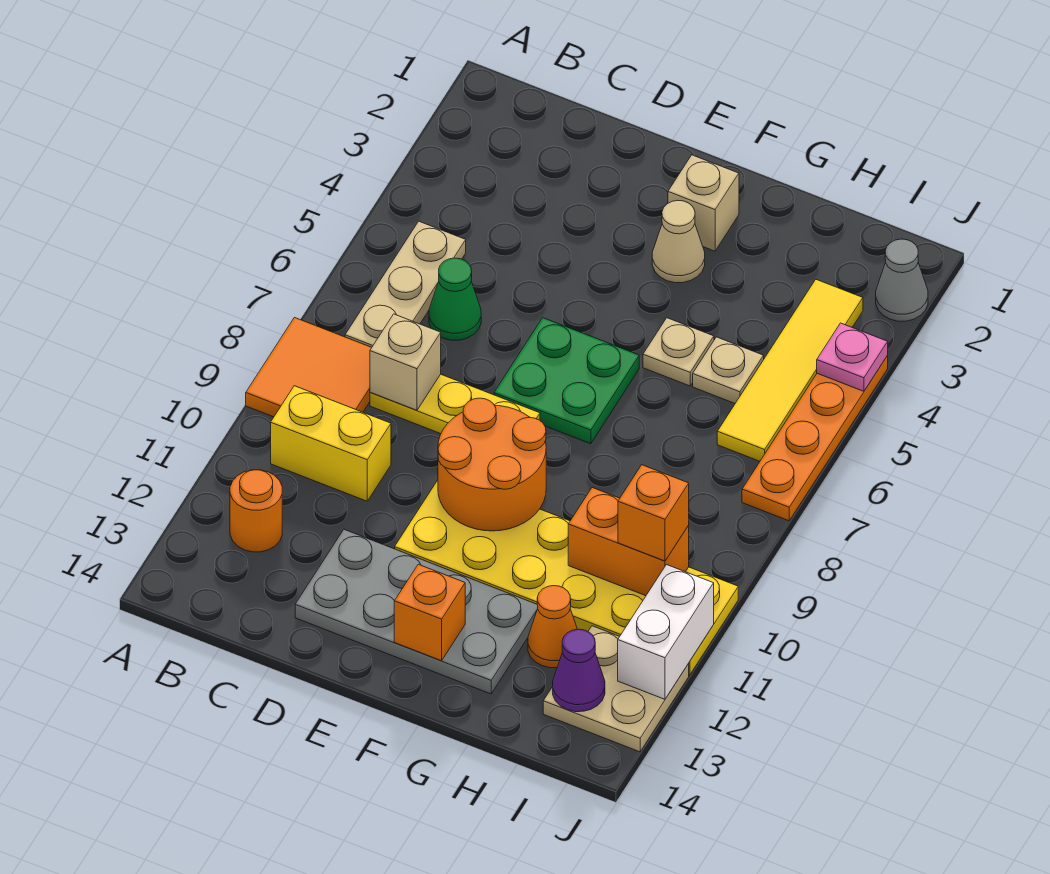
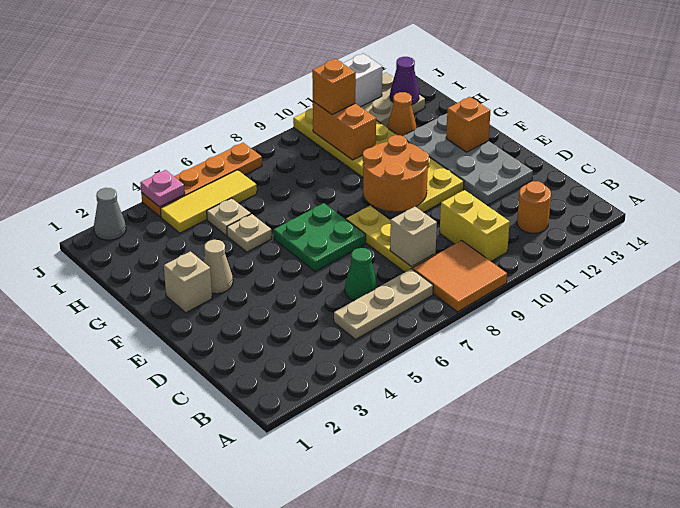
yellow tile I3:I6 level 1 -> yellow tile I4:I6 level 1

